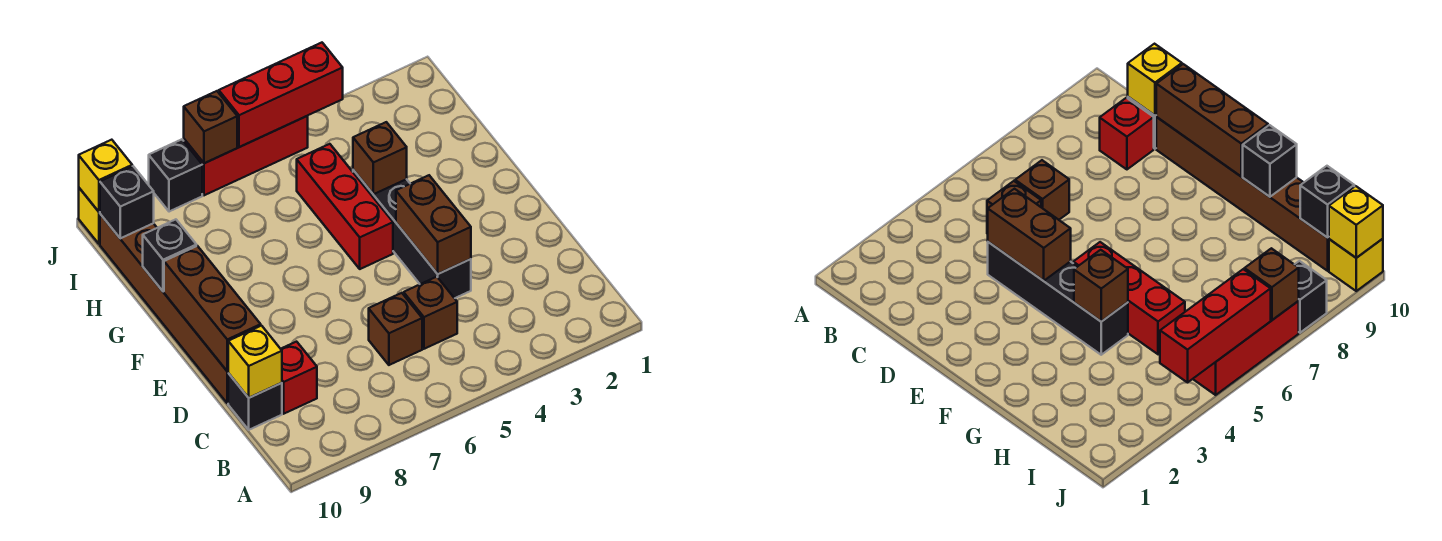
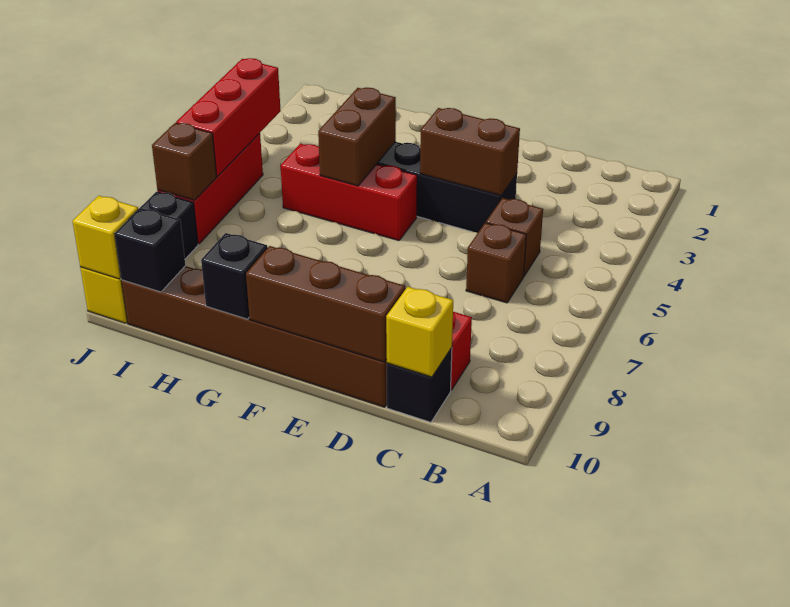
brown brick G4 level 2 -> brown brick G4:G5 level 2

